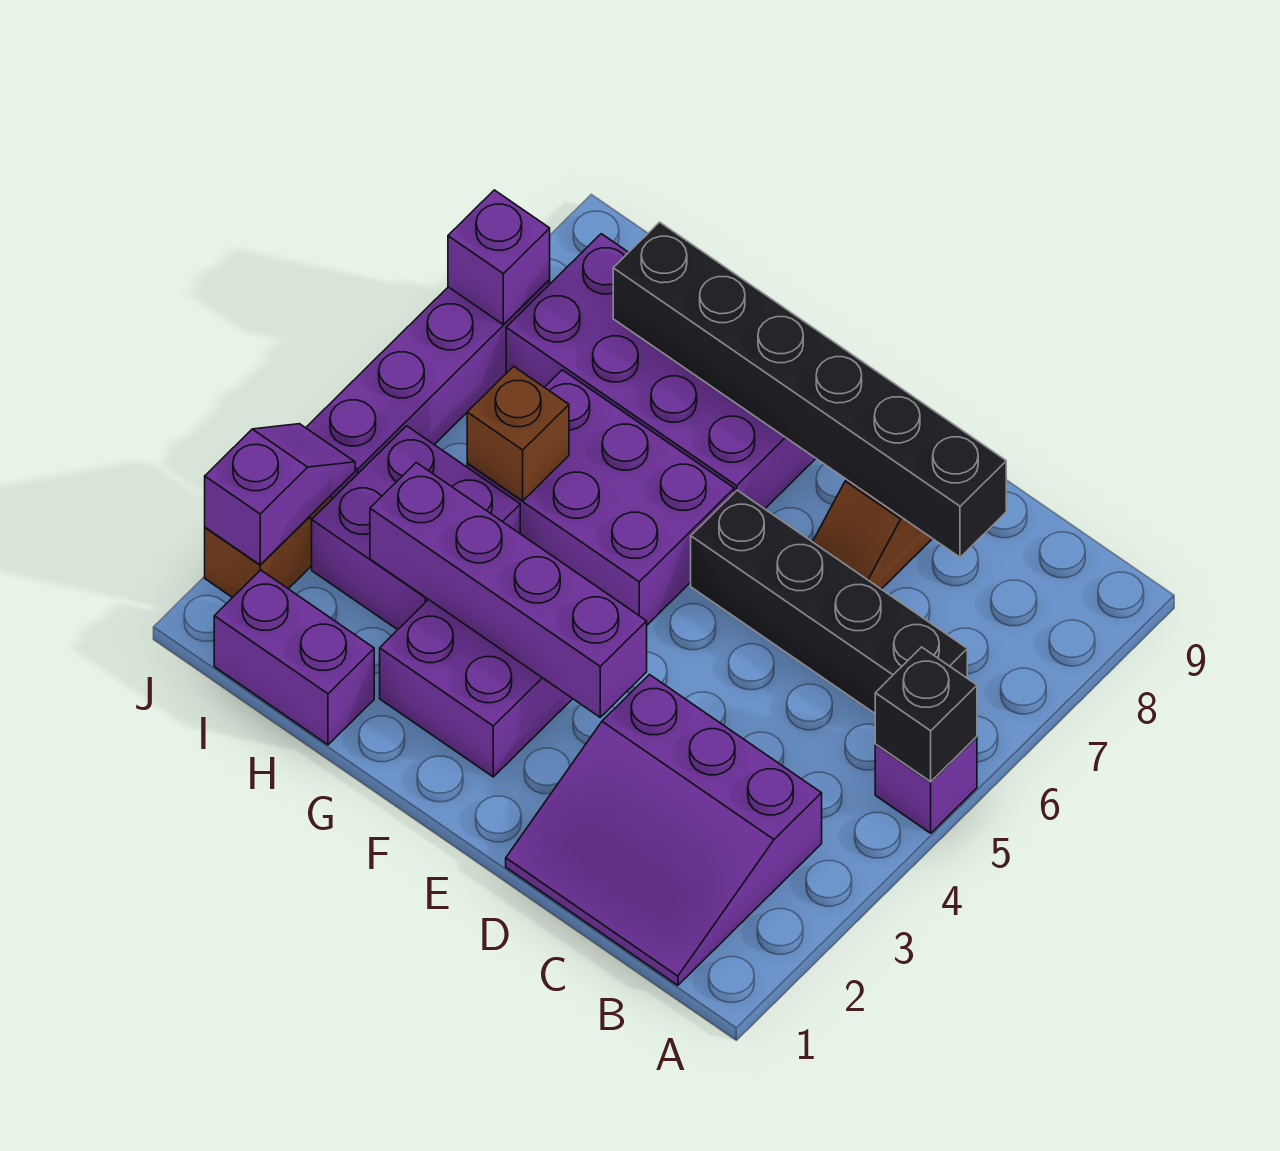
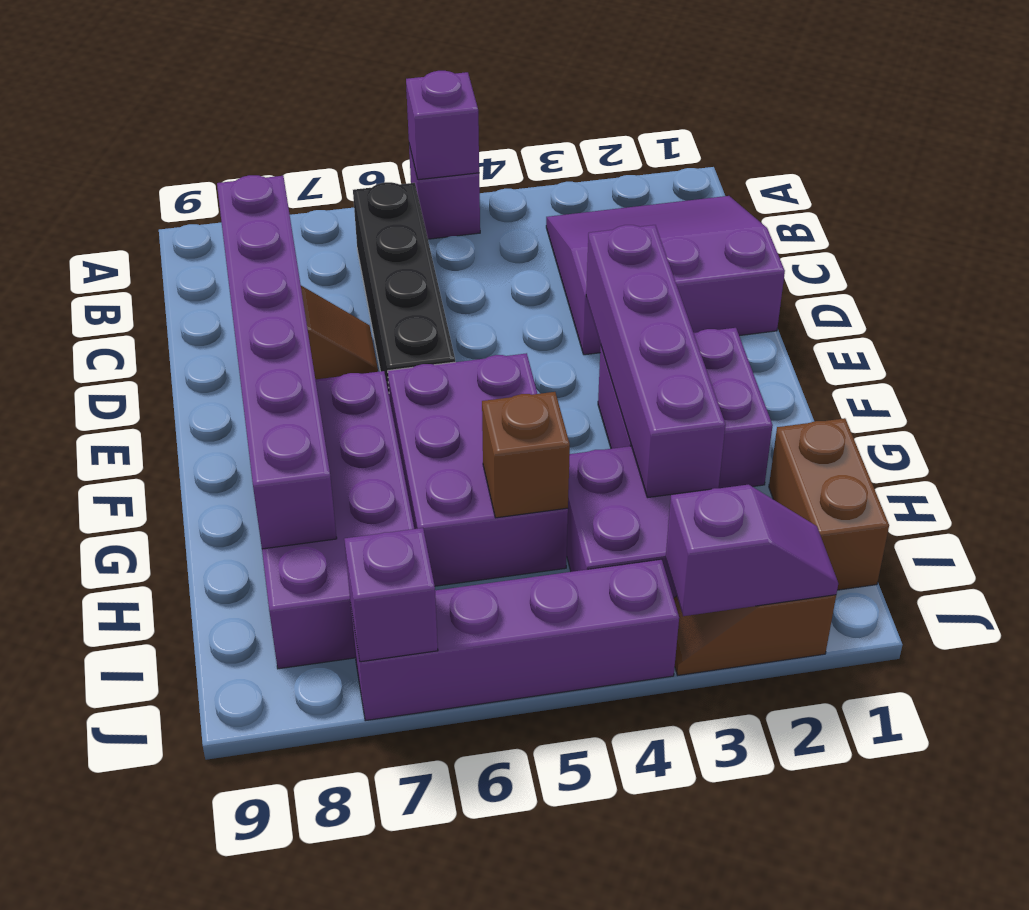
black brick A5 level 2 -> purple brick A5 level 2
purple slope B1:D3 level 1 top 3 -> purple slope B1:D3 level 1 top D
black brick C8:H8 level 2 -> purple brick C8:H8 level 2
purple brick H1:I1 level 1 -> brown brick H1:I1 level 1
purple slope J2:J3 level 2 top 2 -> purple slope J2:J3 level 2 top 3

